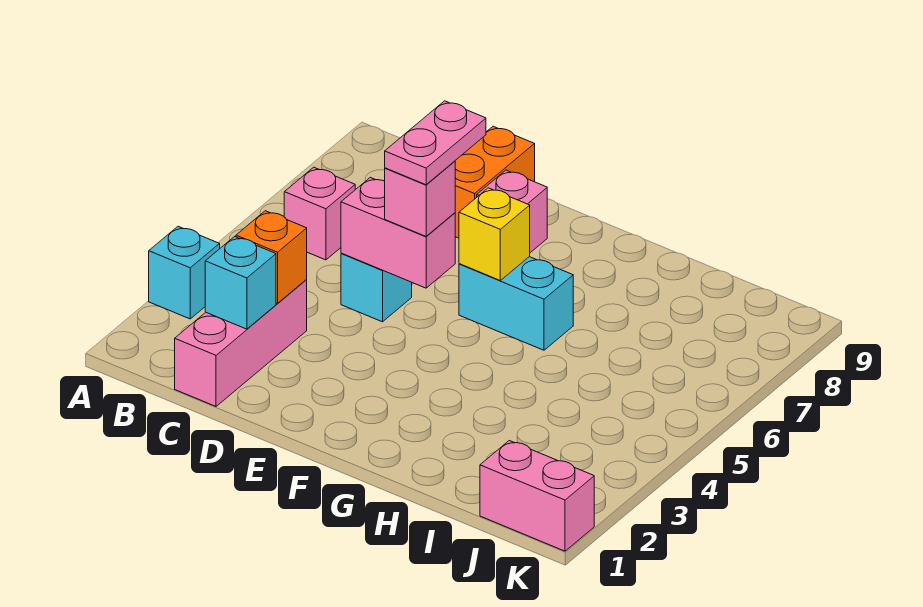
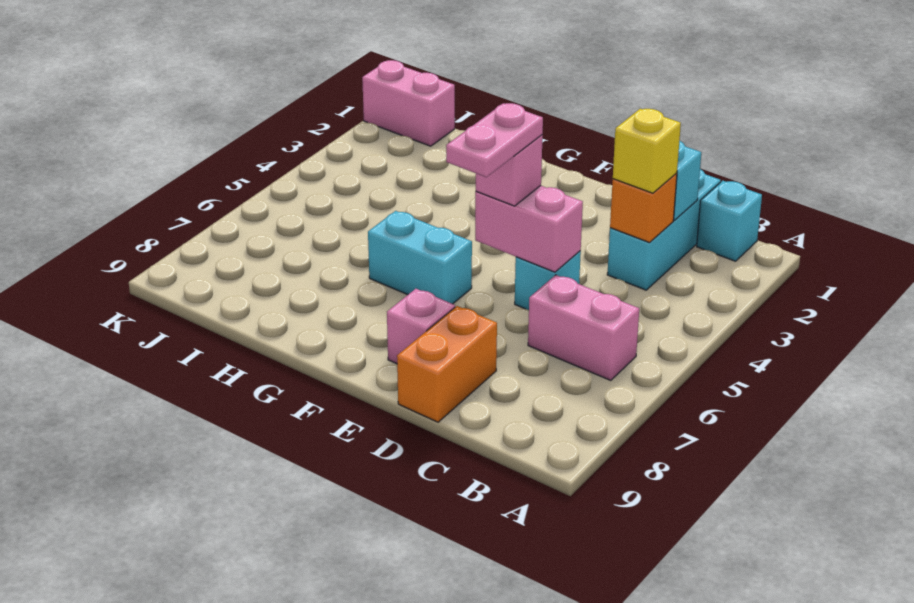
cyan brick A3 level 1 -> cyan brick B1 level 1
pink brick B6 level 1 -> pink brick B6:C6 level 1
pink brick C1:C3 level 1 -> cyan brick C1:C3 level 1
yellow brick F6 level 2 -> yellow brick C3 level 3

